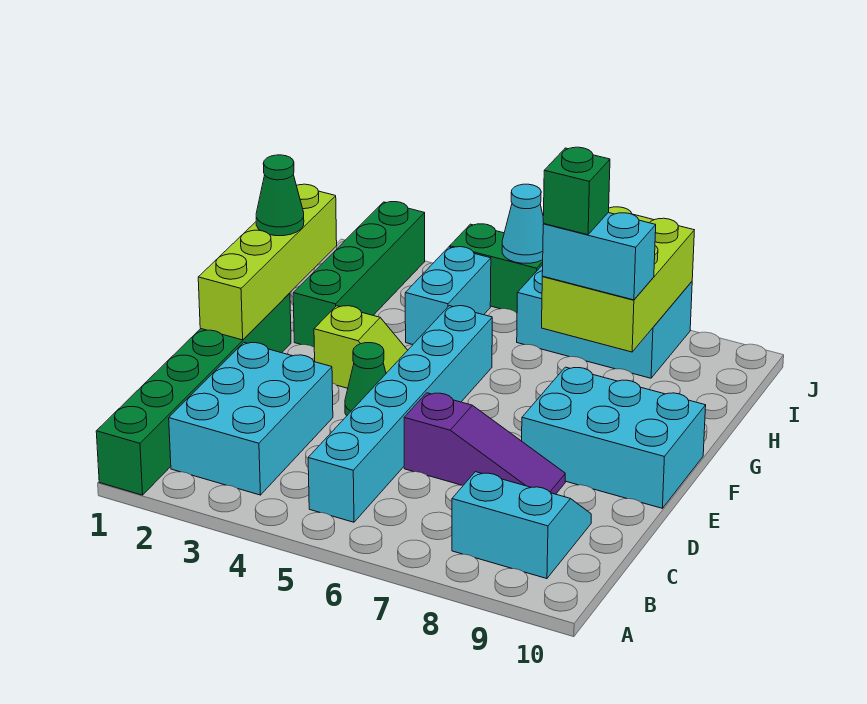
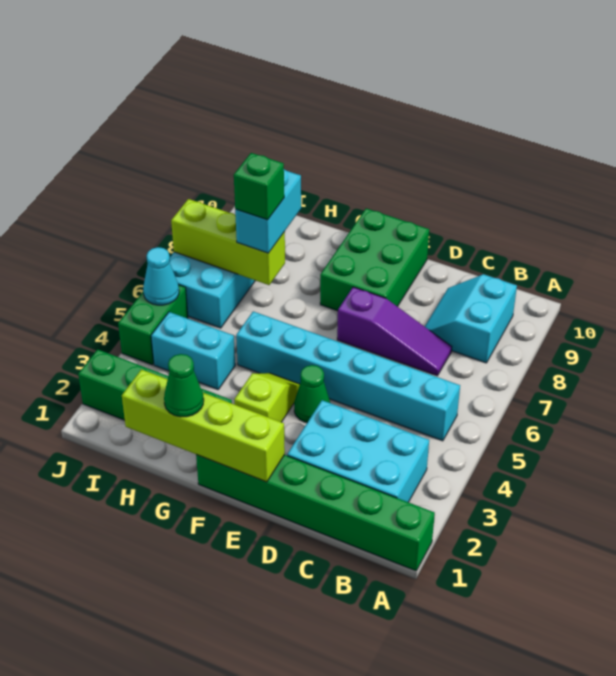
purple slope D6:D8 level 1 top 6 -> purple slope C7:E7 level 1 top E
cyan brick E8:F10 level 1 -> green brick E8:F10 level 1
lime brick H7:J8 level 2 -> lime brick H7:J7 level 2

